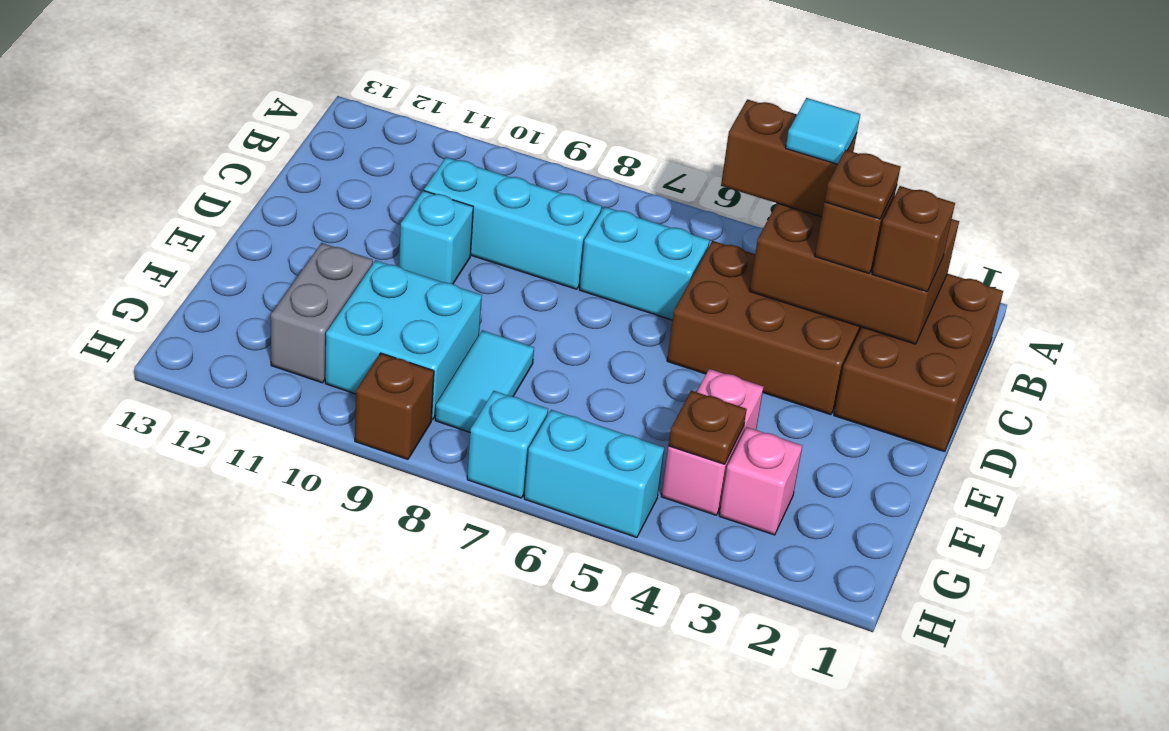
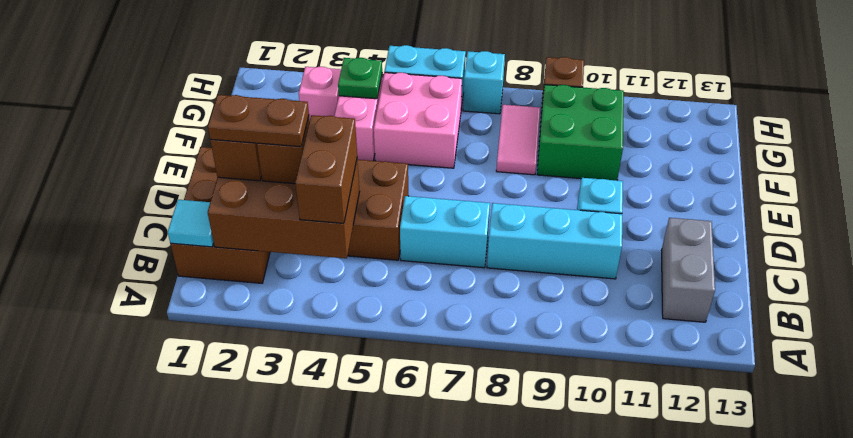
brown brick B4:B5 level 3 -> brown brick B4:C4 level 3
cyan tile B4 level 4 -> cyan tile B1 level 2
brown plate C3 level 4 -> brown plate C2:C3 level 4
none -> pink brick F5:G6 level 1
cyan tile F8:G8 level 1 -> pink tile F8:G8 level 1
cyan brick F9:G10 level 1 -> green brick F9:G10 level 1
grey brick F11:G11 level 1 -> grey brick B12:C12 level 1
brown plate G4 level 2 -> green plate G4 level 2

